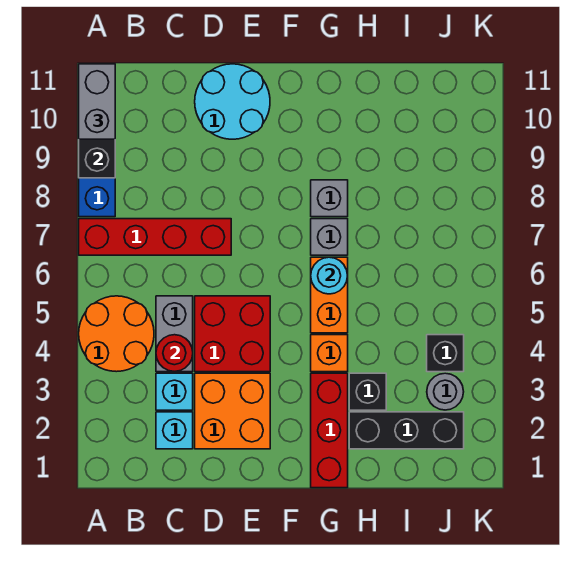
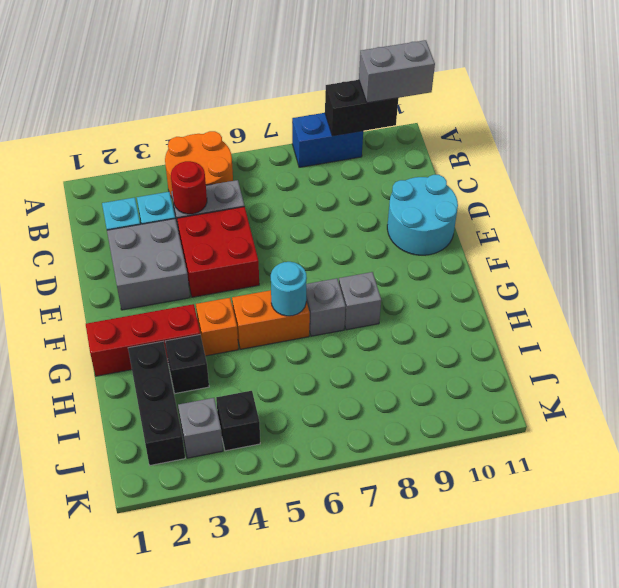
red brick A7:D7 level 1 -> none
orange brick D2:E3 level 1 -> grey brick D2:E3 level 1
grey round brick J3 level 1 -> grey brick J3 level 1

